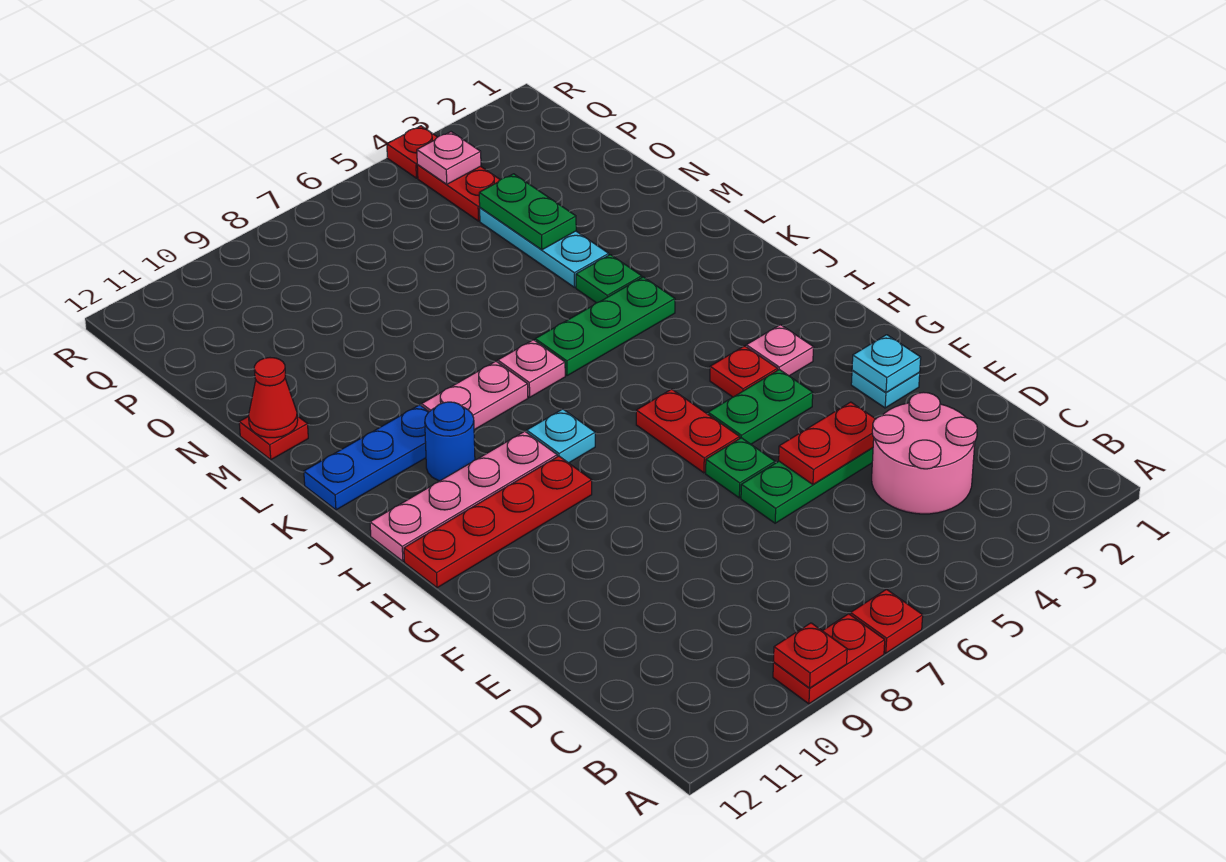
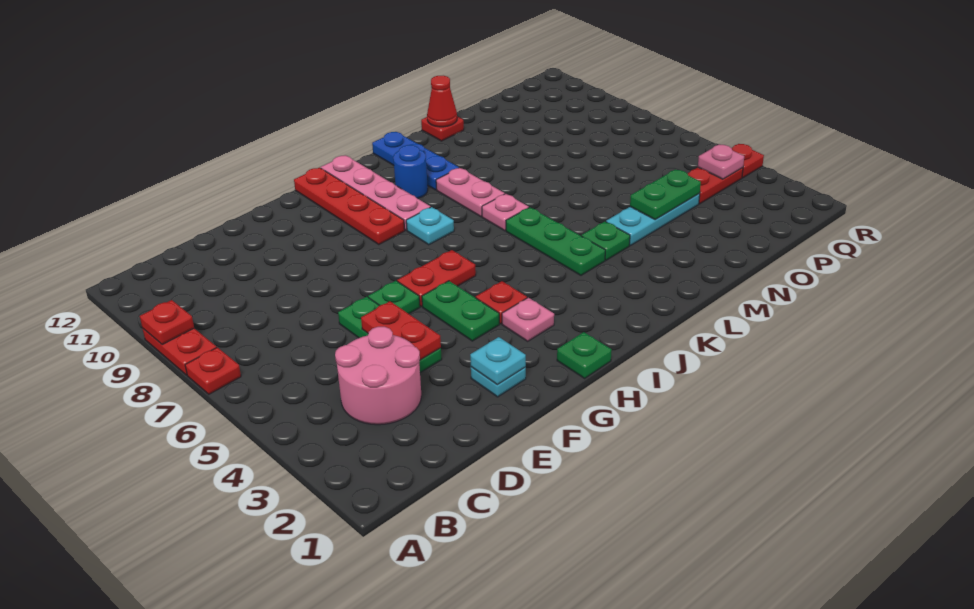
none -> green plate H1 level 1

